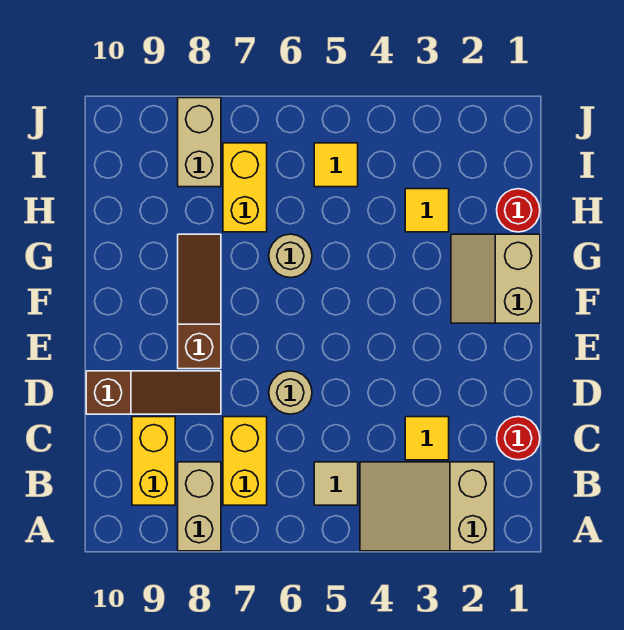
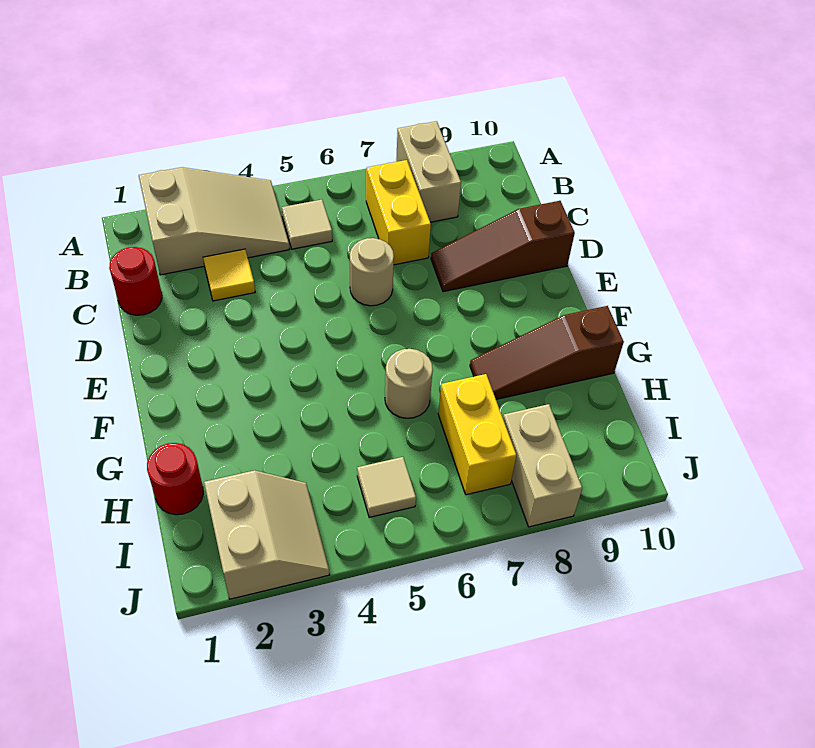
yellow brick B9:C9 level 1 -> none
brown slope E8:G8 level 1 top E -> brown slope G8:G10 level 1 top 10
tan slope F1:G2 level 1 top 1 -> tan slope I2:J3 level 1 top 2
yellow tile H3 level 1 -> none
yellow tile I5 level 1 -> tan tile I5 level 1

